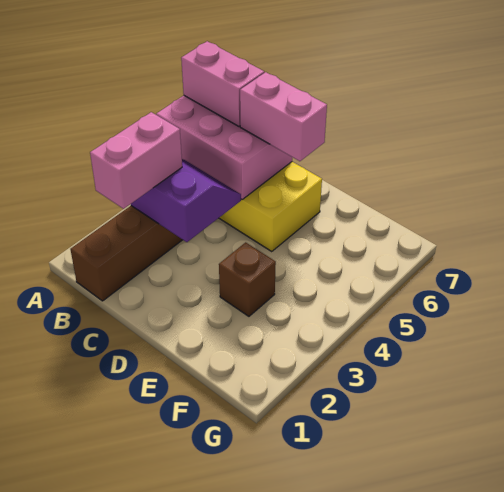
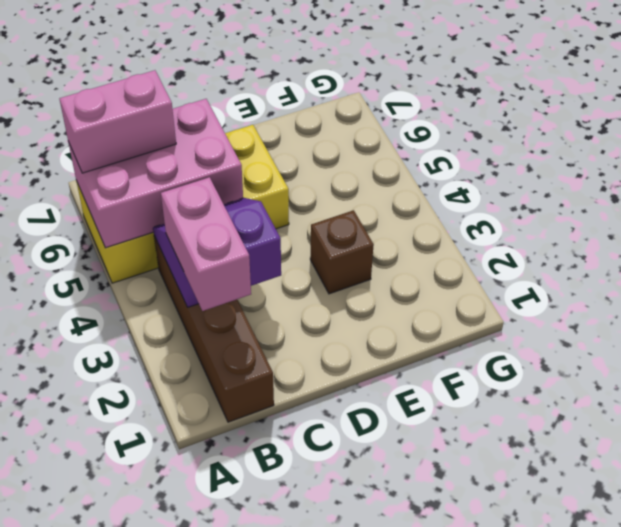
pink brick C6:D6 level 3 -> none

